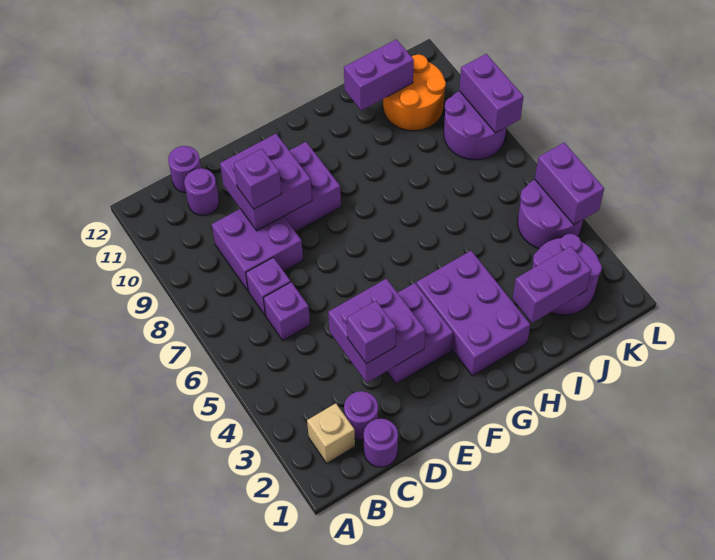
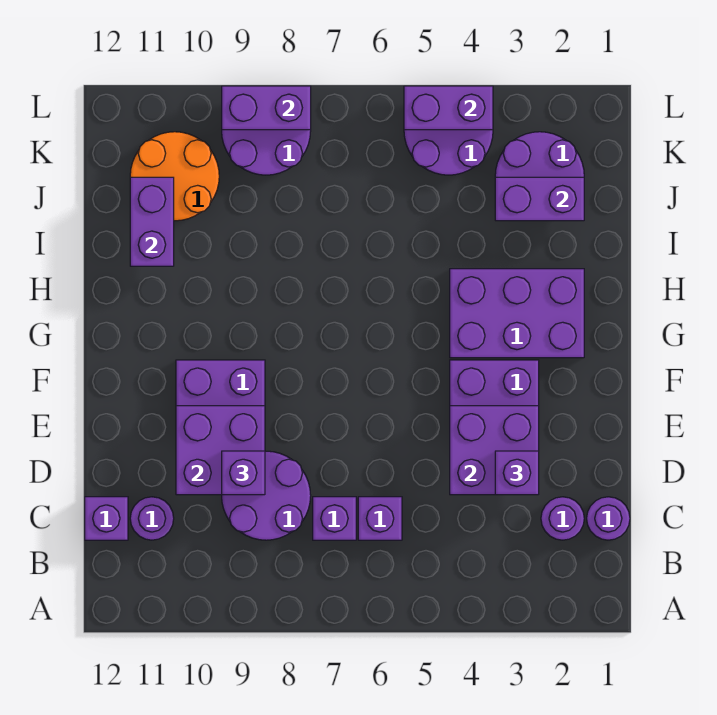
tan brick B2 level 1 -> none
purple brick C8:D9 level 1 -> purple round brick C8:D9 level 1
purple round brick C12 level 1 -> purple brick C12 level 1
purple brick I2:J2 level 2 -> purple brick J2:J3 level 2

